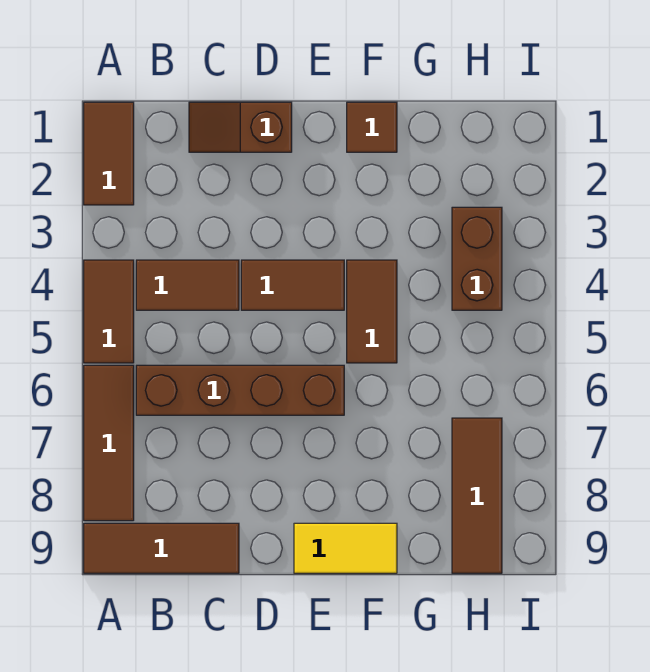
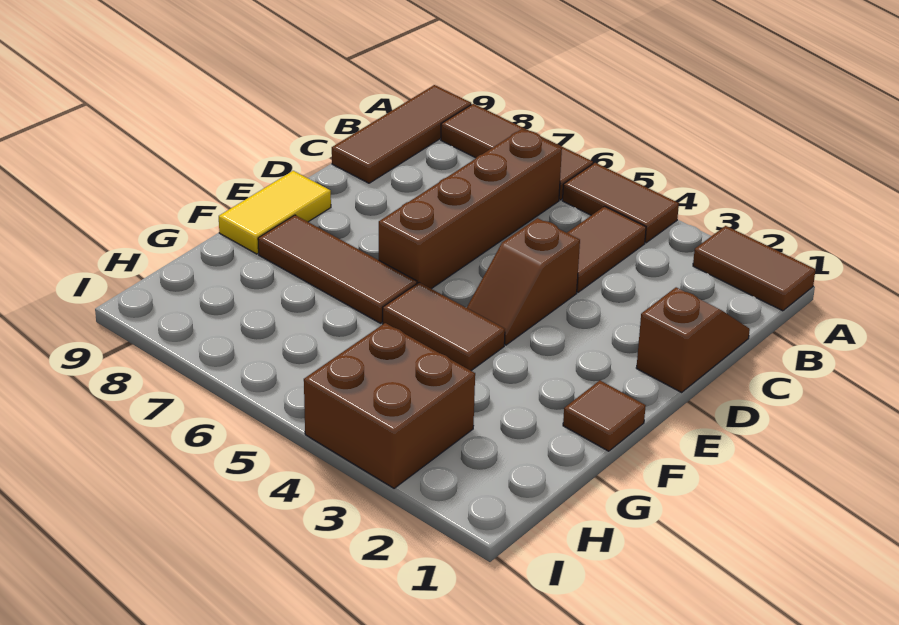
brown tile D4:E4 level 1 -> brown slope D4:E4 level 1 top D
brown brick H3:H4 level 1 -> brown brick H3:I4 level 1
brown tile H7:H9 level 1 -> brown tile F6:F8 level 1

